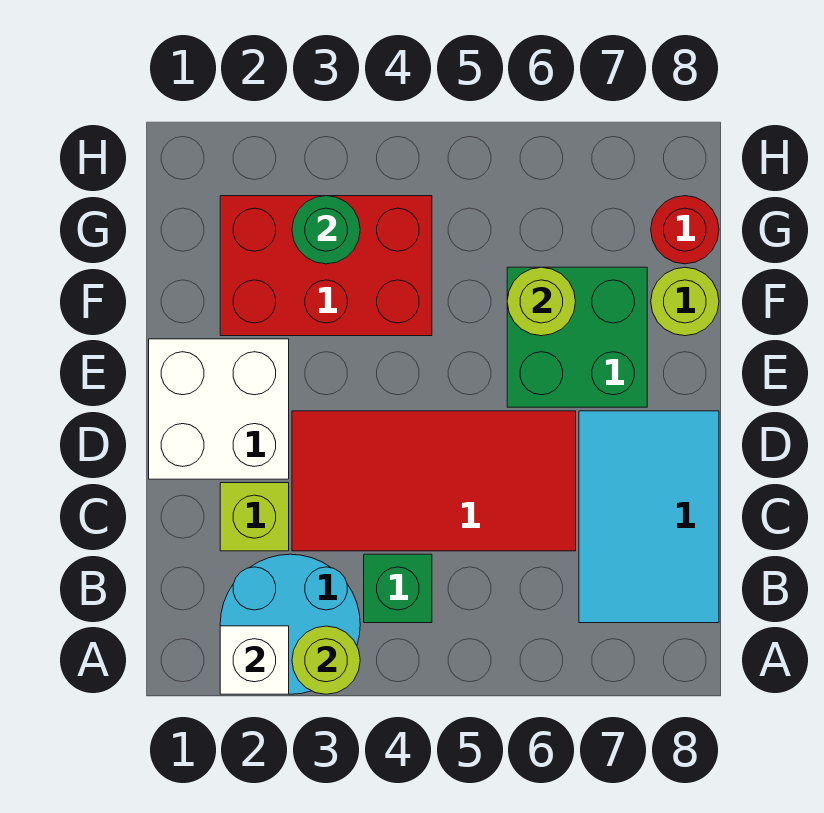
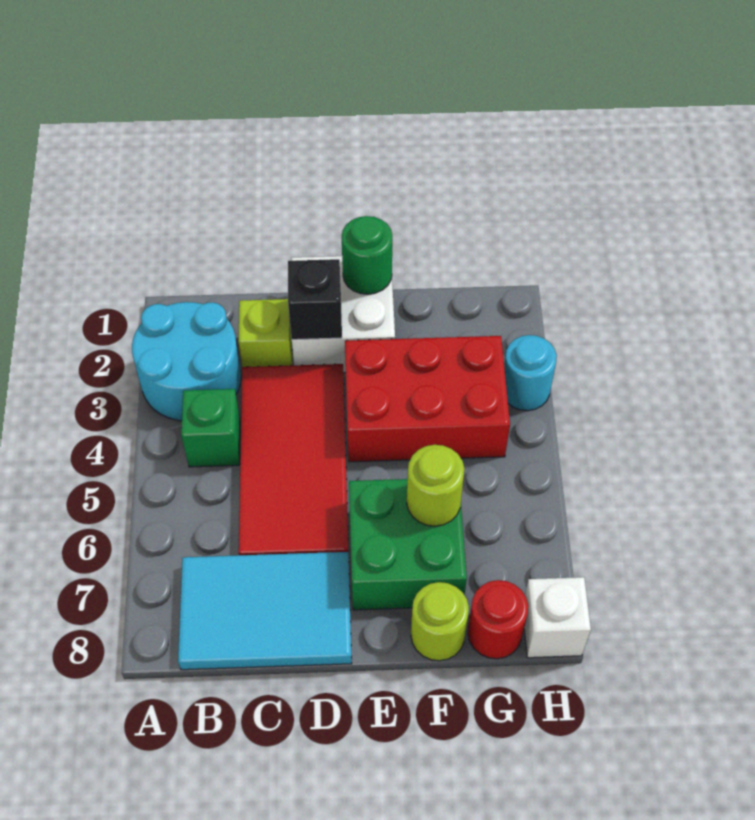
white brick A2 level 2 -> white brick H8 level 1
lime round brick A3 level 2 -> none
none -> black brick D2 level 2
red brick F2:G4 level 1 -> red brick E3:G4 level 1
green round brick G3 level 2 -> green round brick E1 level 2
none -> cyan round brick H3 level 1

